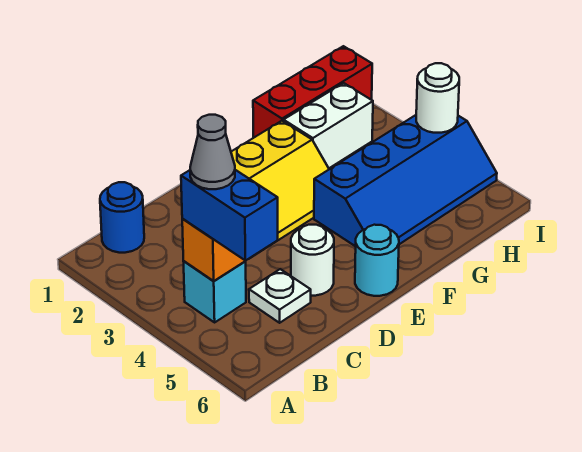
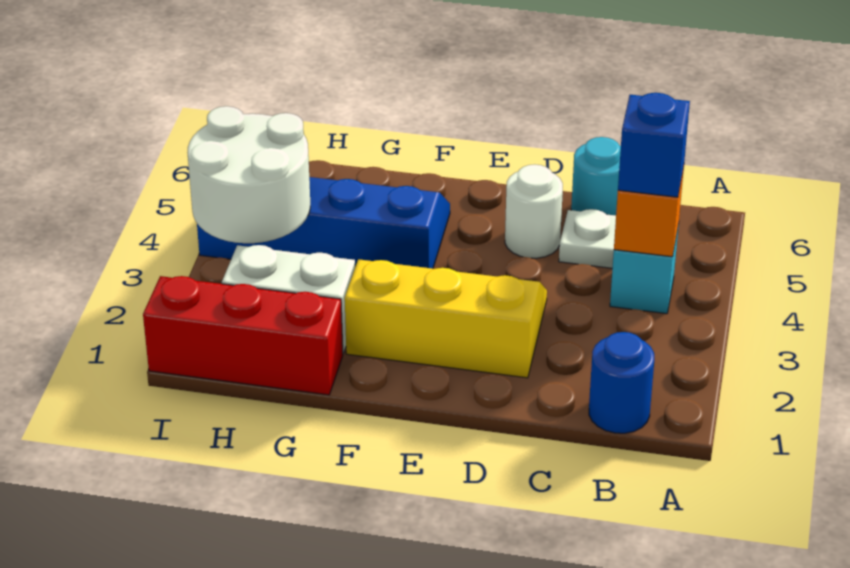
blue brick B4:B5 level 3 -> blue brick B4 level 3
grey cone B4 level 4 -> none
cyan round brick E6 level 1 -> cyan round brick C6 level 1
white round brick I4 level 2 -> white round brick H3:I4 level 2

